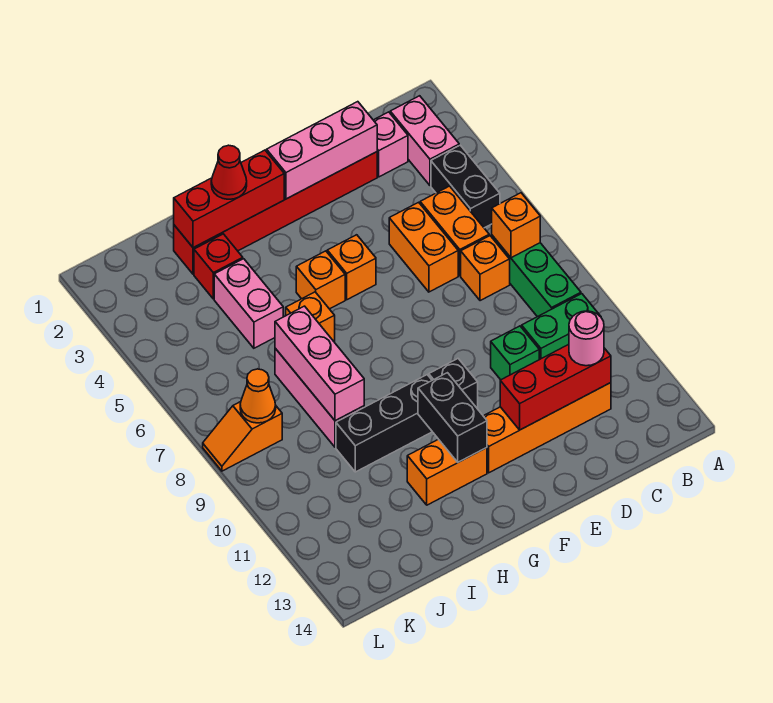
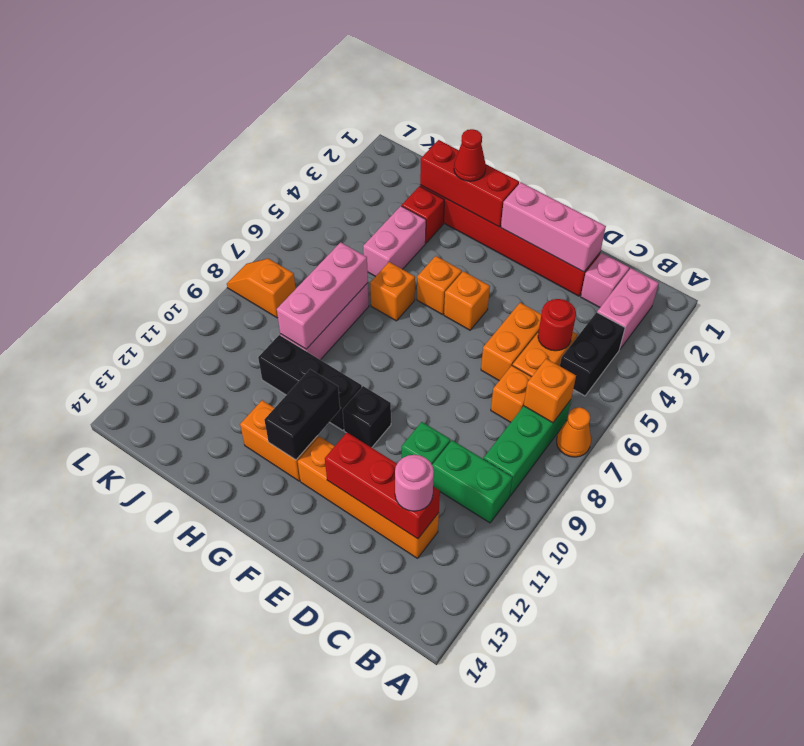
none -> red round brick C5 level 2
orange cone K8 level 2 -> orange cone A7 level 1

